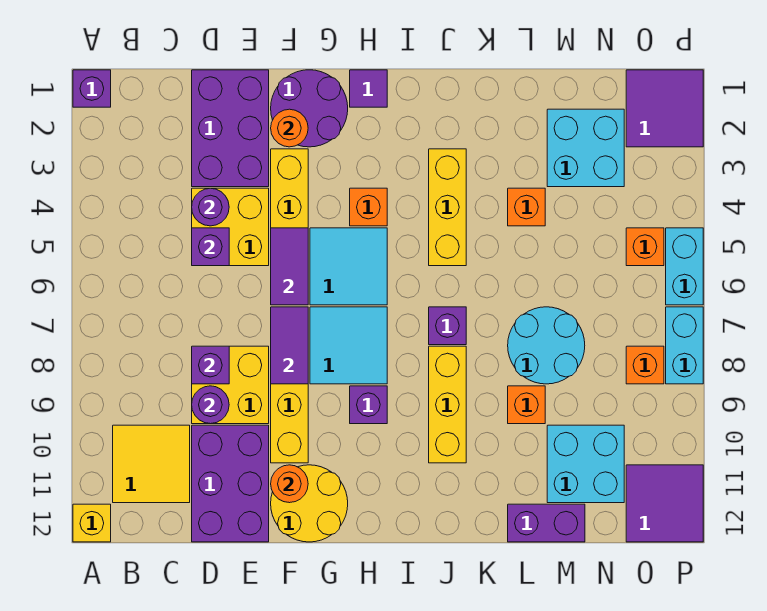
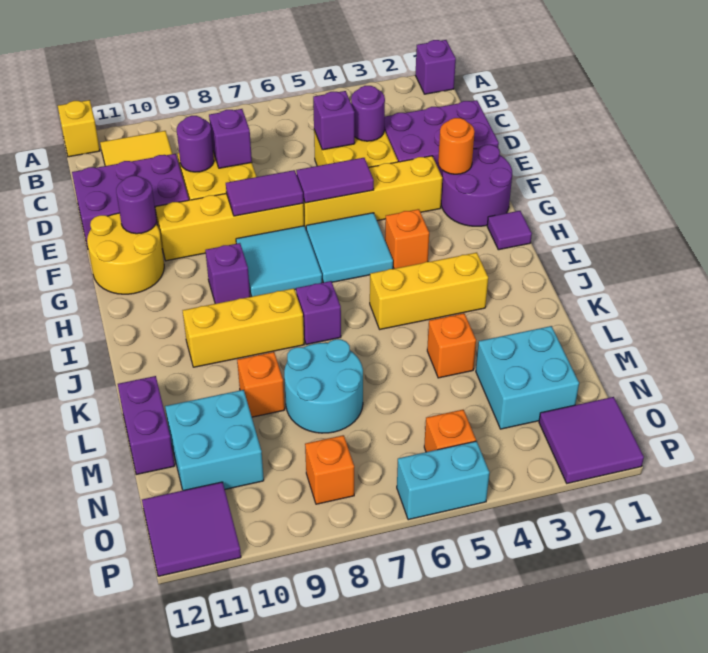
orange round brick F11 level 2 -> purple round brick F11 level 2
cyan brick P7:P8 level 1 -> none

